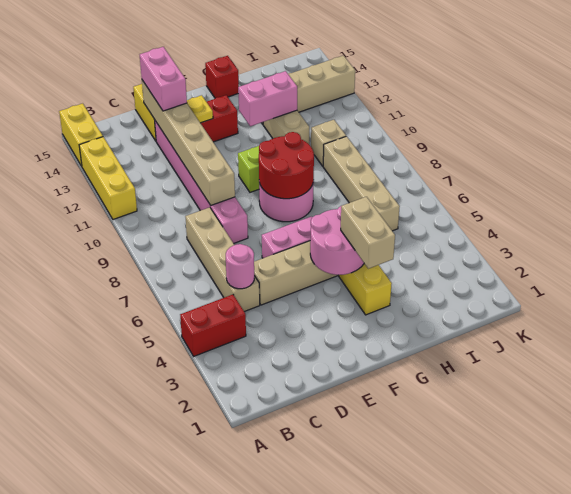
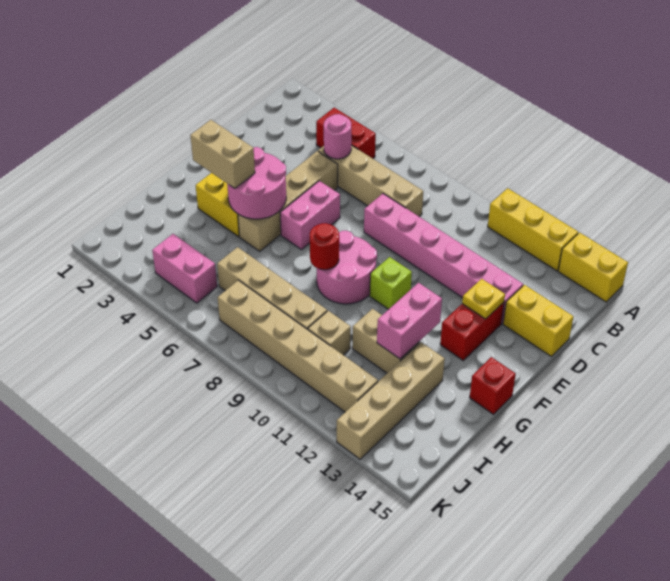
red brick A4:B4 level 1 -> red brick B4:B5 level 1
tan brick D9:D14 level 2 -> tan brick J7:J12 level 1
pink brick D13:D14 level 3 -> pink brick J4:J5 level 1
red round brick F8:G9 level 2 -> red round brick G8 level 2

